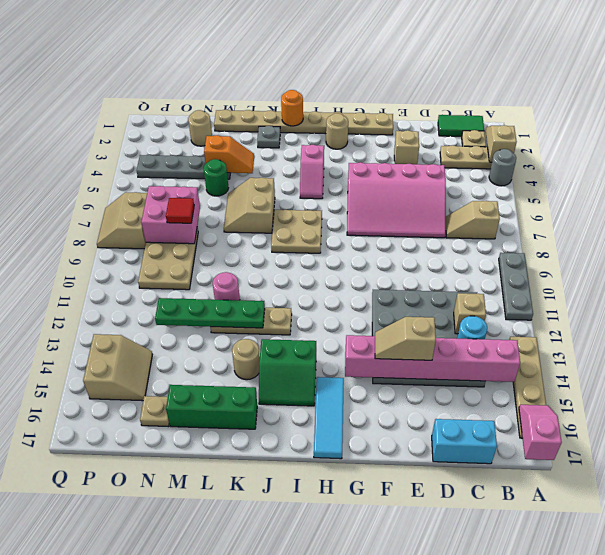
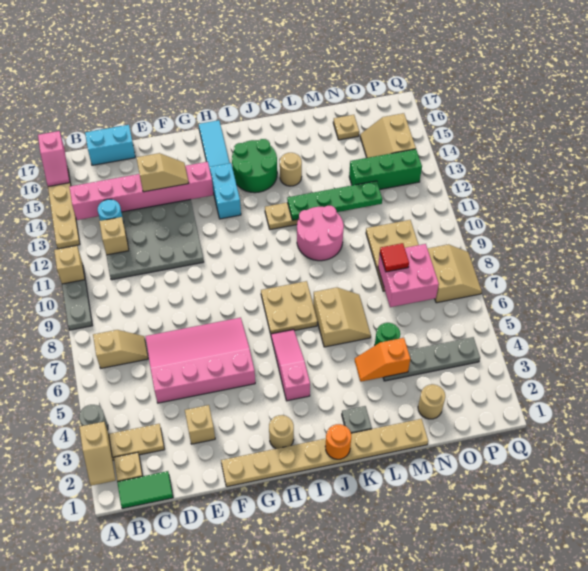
none -> tan brick A11 level 2
none -> cyan brick H13:H14 level 1
pink slope I4:I5 level 1 top 4 -> pink slope I4:I6 level 1 top 4
green slope I14:J15 level 1 top 14 -> green round brick I14:J15 level 1
green brick K16:M16 level 1 -> green brick N13:P13 level 1
pink round brick L11 level 1 -> pink round brick K10:L11 level 1

